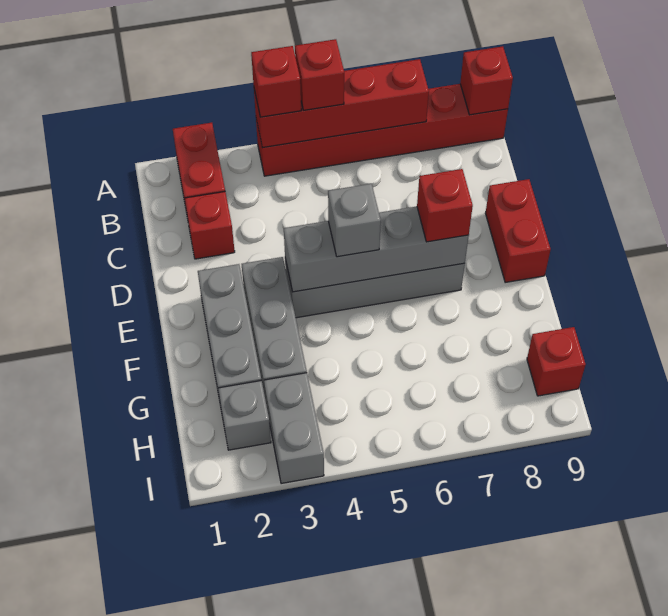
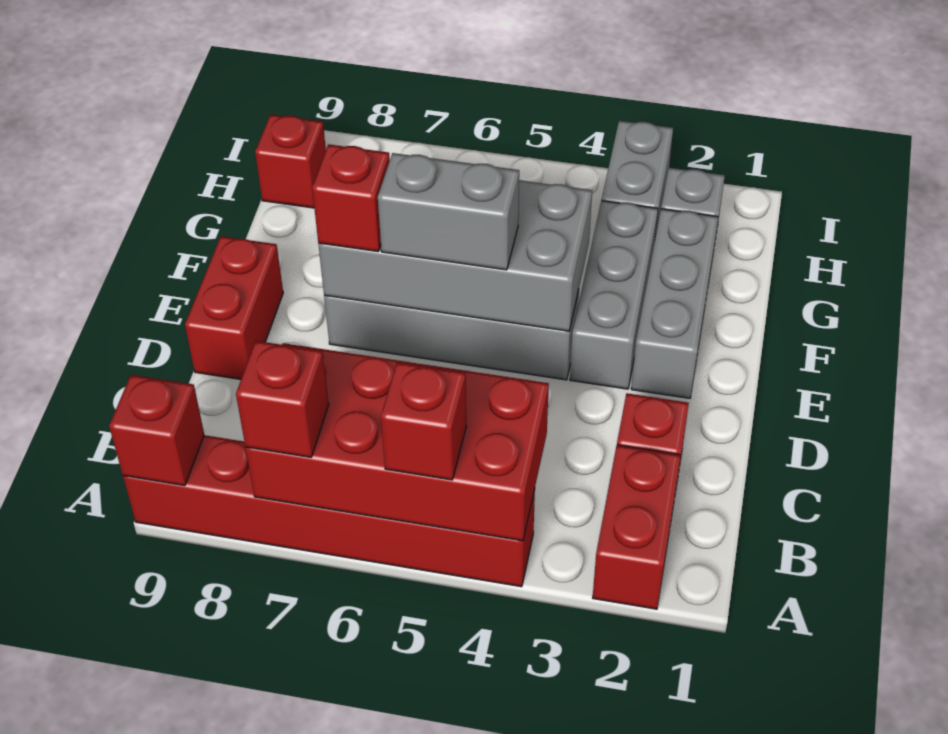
red brick A4:A7 level 2 -> red brick A4:B7 level 2
red brick A4 level 3 -> red brick A7 level 3
grey brick E4:E7 level 2 -> grey brick E4:F7 level 2
grey brick E5 level 3 -> grey brick E5:E6 level 3

